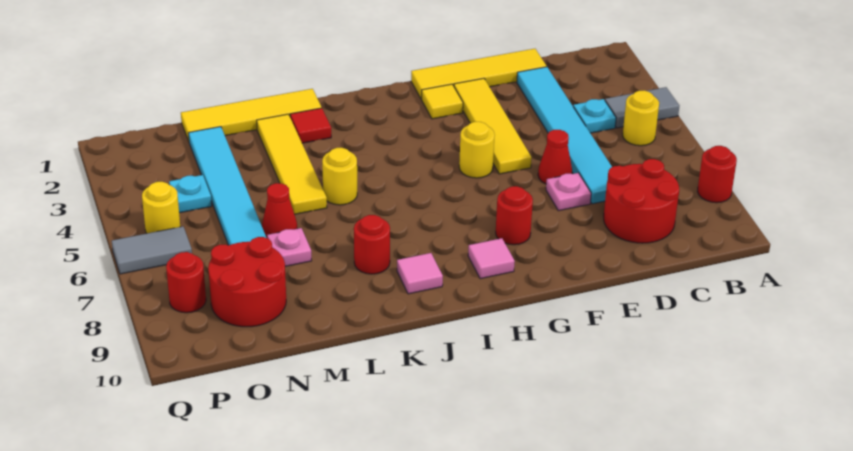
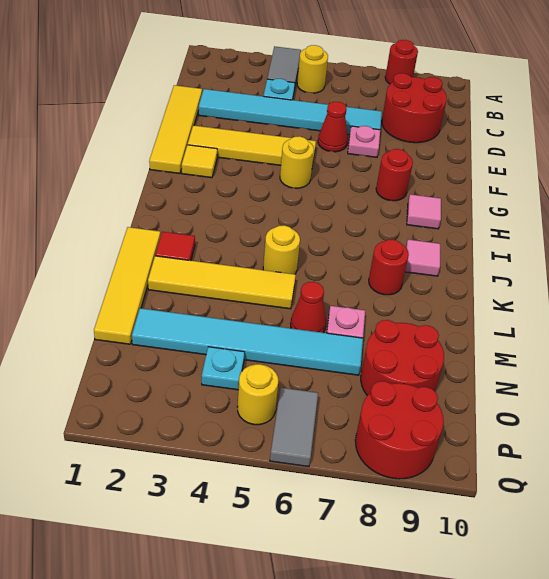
red round brick P8 level 1 -> red round brick P8:Q9 level 1

